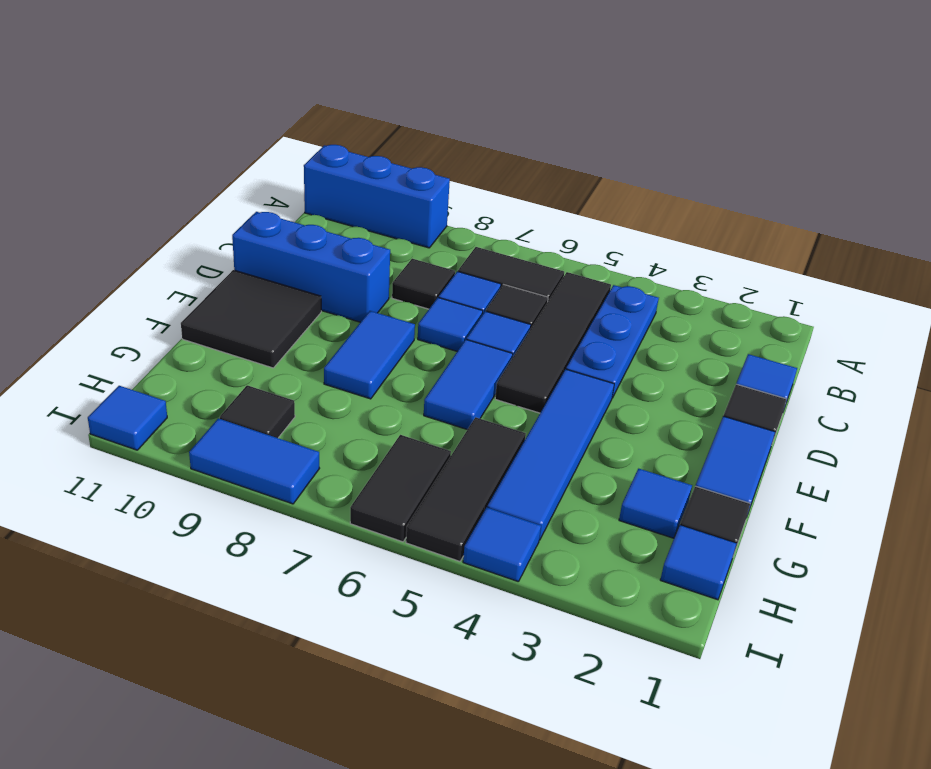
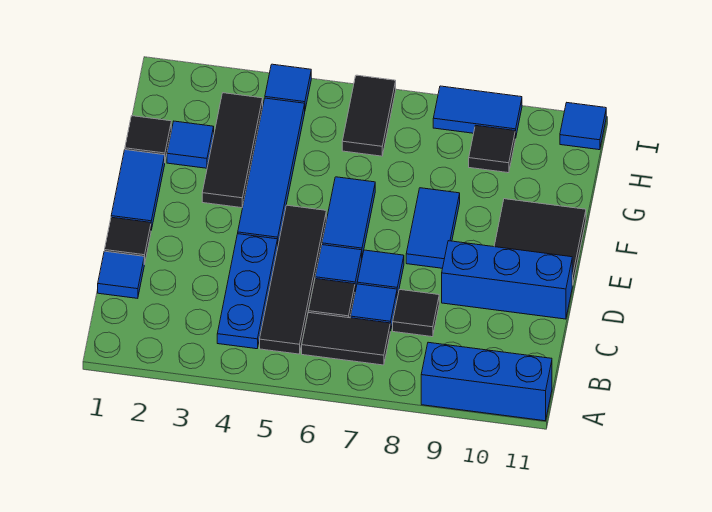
black tile G5:I5 level 1 -> black tile F3:H3 level 1
blue tile H1 level 1 -> none

